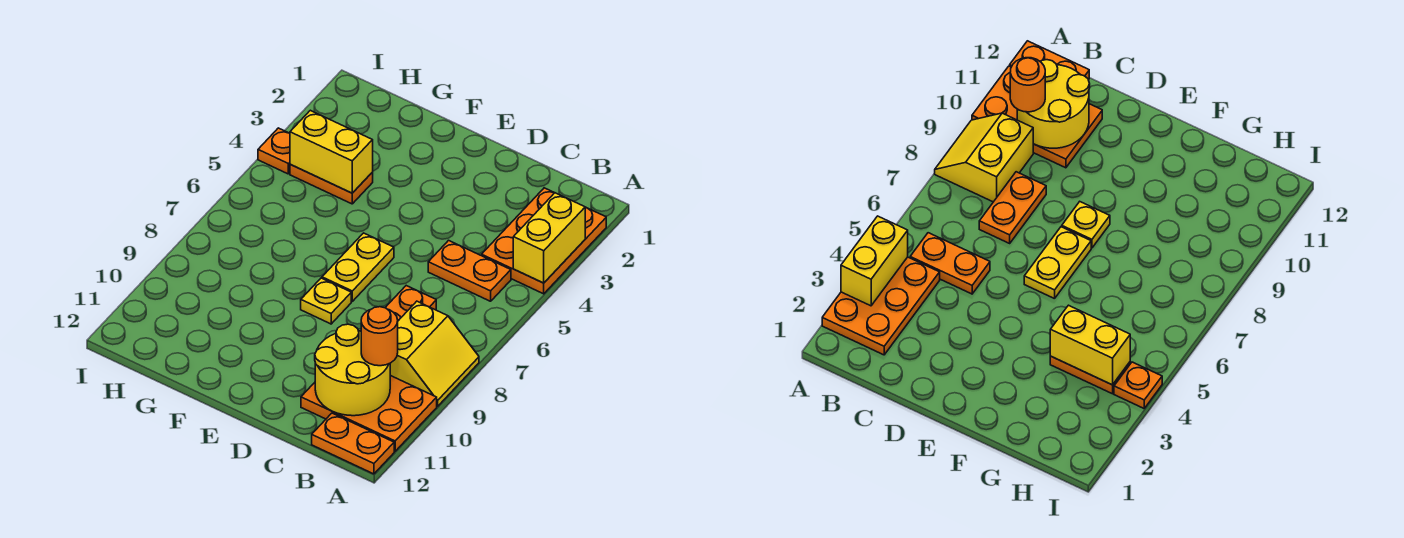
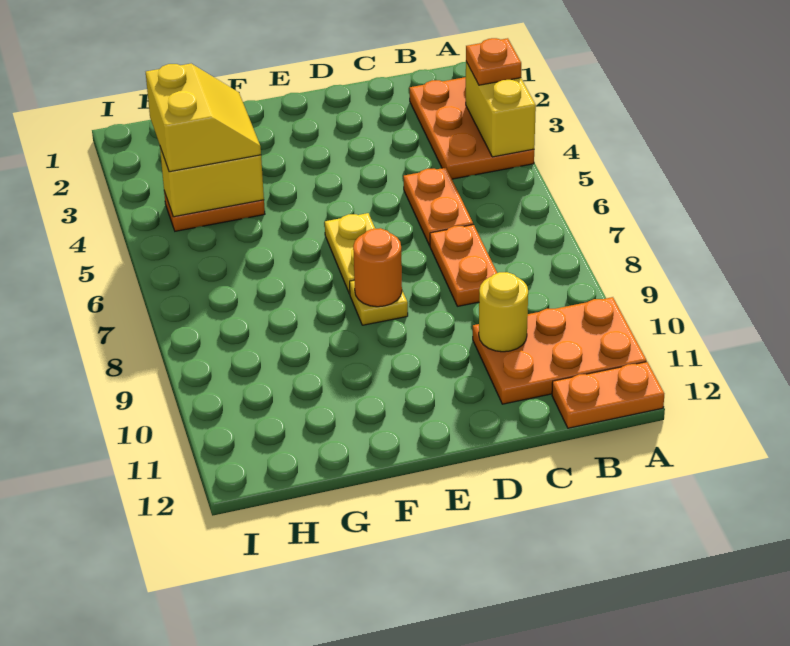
yellow slope A8:B9 level 1 top B -> yellow slope G3:H4 level 3 top H
orange plate B5:C5 level 1 -> orange plate C5:C6 level 1
yellow round brick B10:C11 level 2 -> yellow round brick C10 level 2
orange round brick B10 level 3 -> orange round brick E8 level 2
orange plate I4 level 1 -> orange plate A3 level 3

